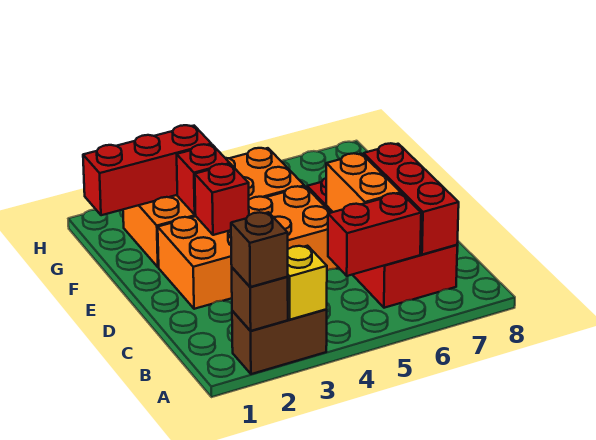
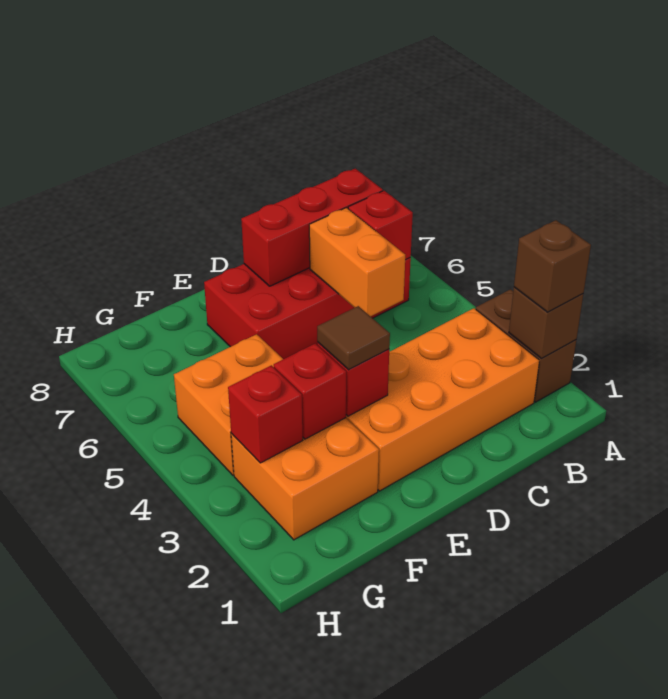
yellow brick A3 level 2 -> none
red brick B5:B6 level 2 -> red brick B6 level 2
orange brick C6:D6 level 2 -> orange brick C5:C6 level 2
orange brick D2:E5 level 1 -> orange brick B2:E3 level 1
none -> brown tile E3 level 3
red brick G1:G3 level 2 -> red brick G3 level 2

